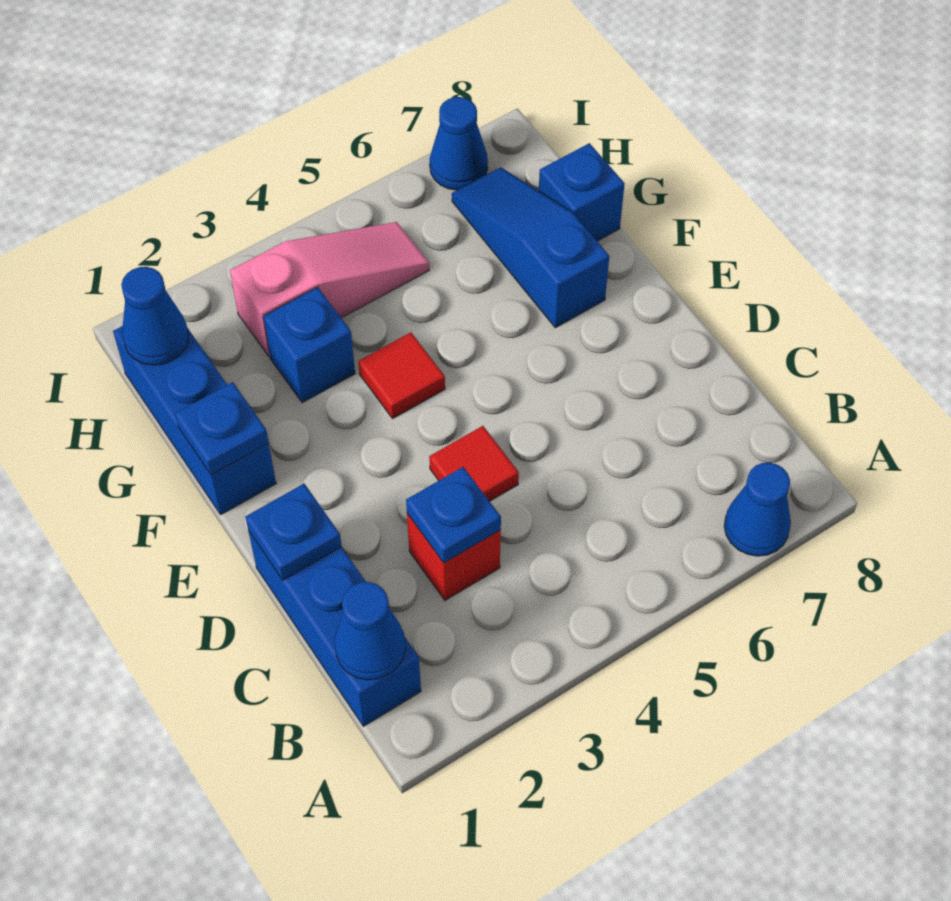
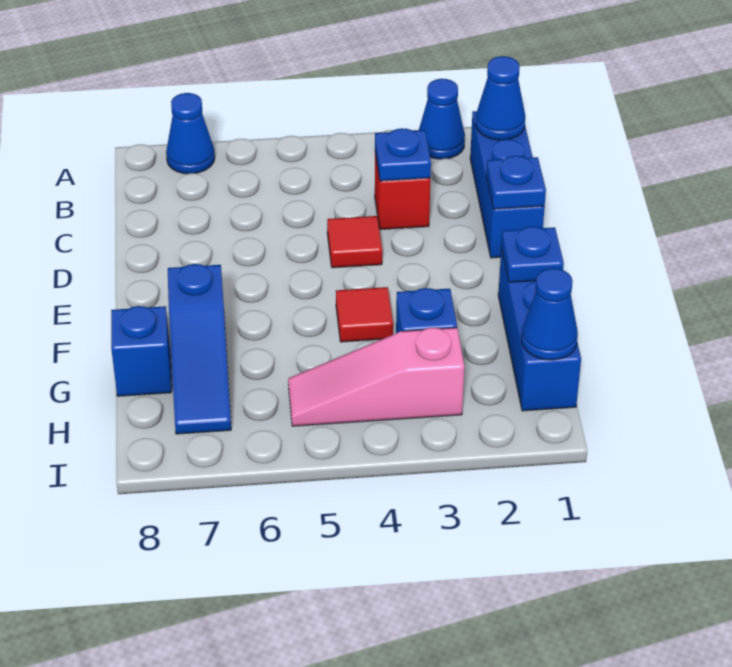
blue cone I7 level 1 -> blue cone A2 level 1

